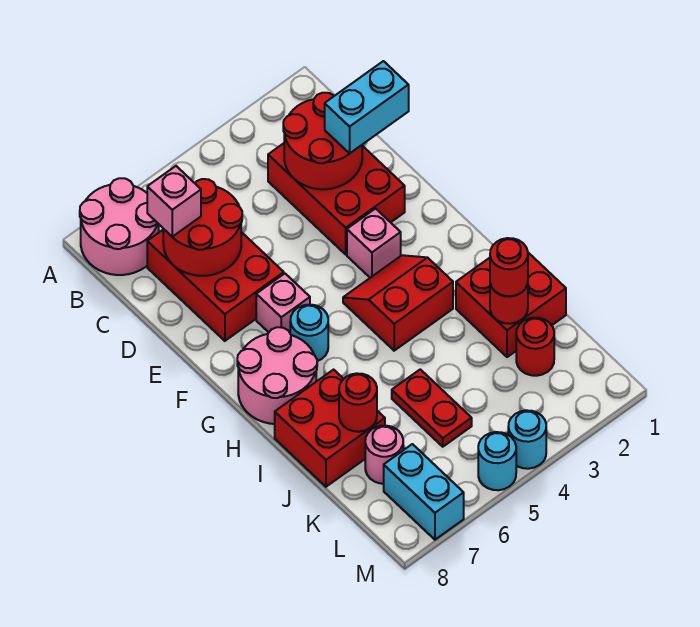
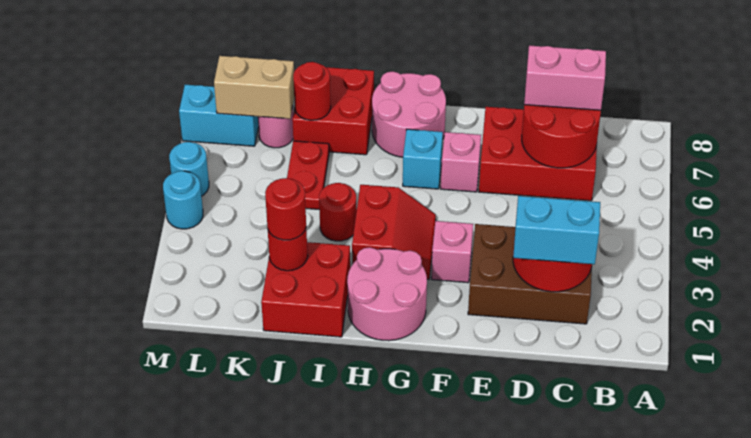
pink round brick A7:B8 level 1 -> pink round brick G1:H2 level 1
red brick C2:E3 level 1 -> brown brick C2:E3 level 1
pink brick C7 level 3 -> pink brick C7:D7 level 3
cyan brick D1:D2 level 3 -> cyan brick C2:D2 level 3
cyan round brick G6 level 1 -> cyan brick G6 level 1
red plate J5:K5 level 1 -> red plate J5:J6 level 1
red round brick K2 level 1 -> red round brick I4 level 1
none -> tan brick K7:L7 level 2

